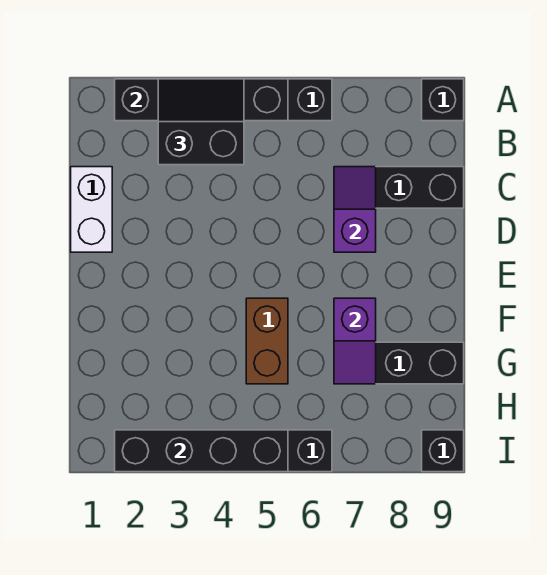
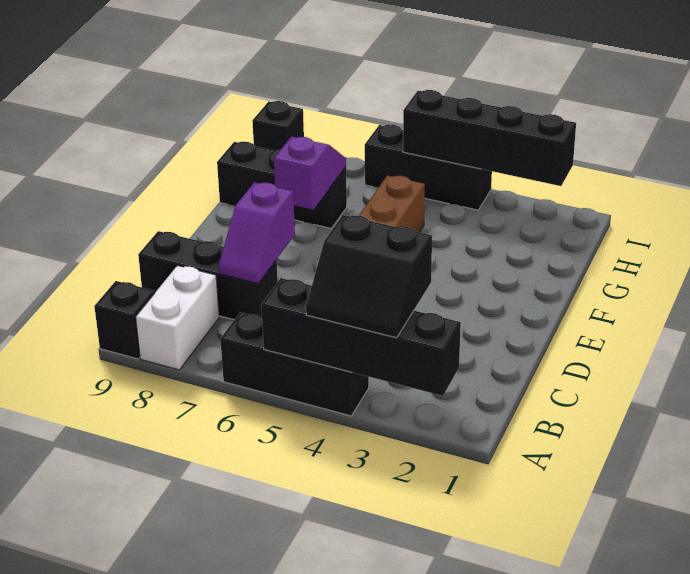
white brick C1:D1 level 1 -> white brick A8:B8 level 1

